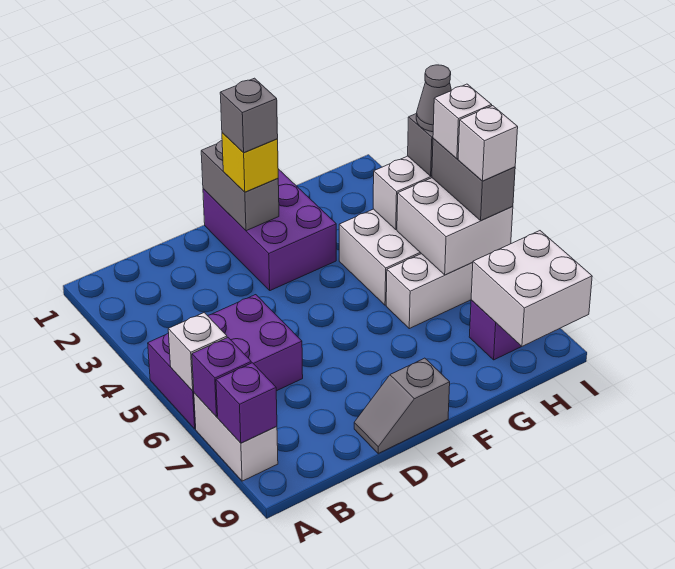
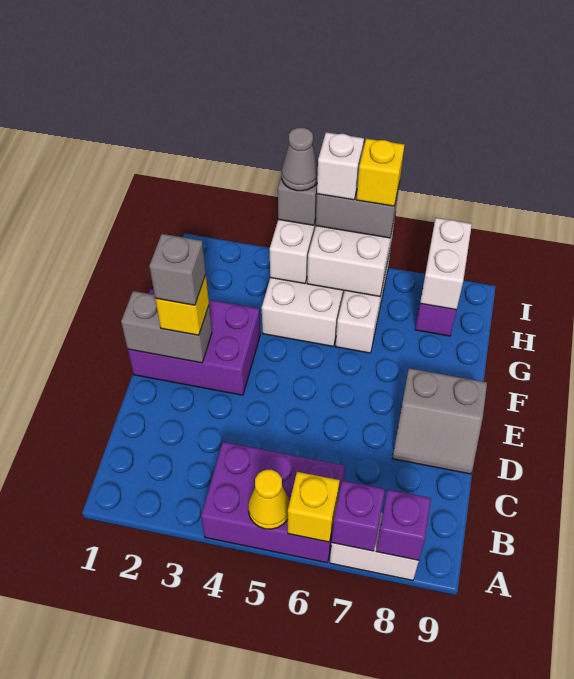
purple brick A5:C6 level 1 -> purple brick A4:B6 level 1
none -> yellow cone A5 level 2
white brick A6 level 2 -> yellow brick A6 level 2
grey slope D9:E9 level 1 top E -> grey slope D8:E9 level 1 top E
white brick H8:I9 level 2 -> white brick H8:I8 level 2
white brick I6 level 4 -> yellow brick I6 level 4

